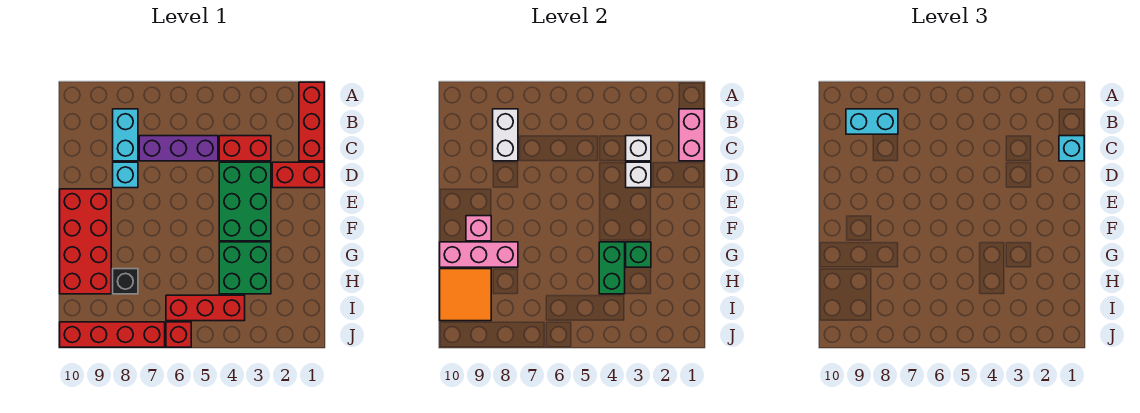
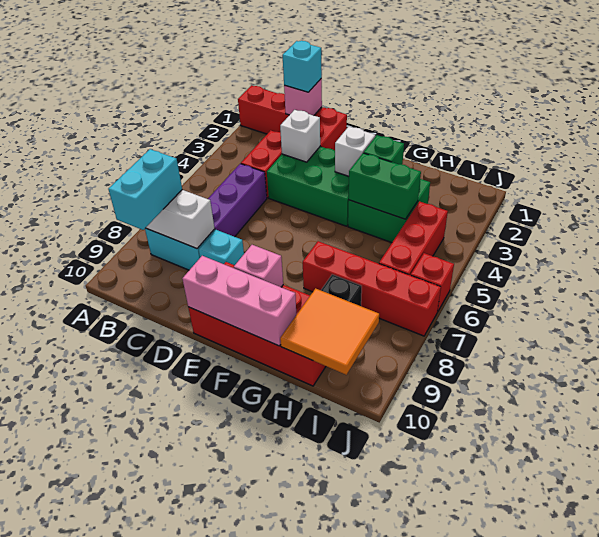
pink brick B1:C1 level 2 -> pink brick C1 level 2
white brick C3 level 2 -> white brick F3 level 2
pink brick G8:G10 level 2 -> pink brick E10:G10 level 2
red brick J7:J10 level 1 -> red brick G7:J7 level 1

